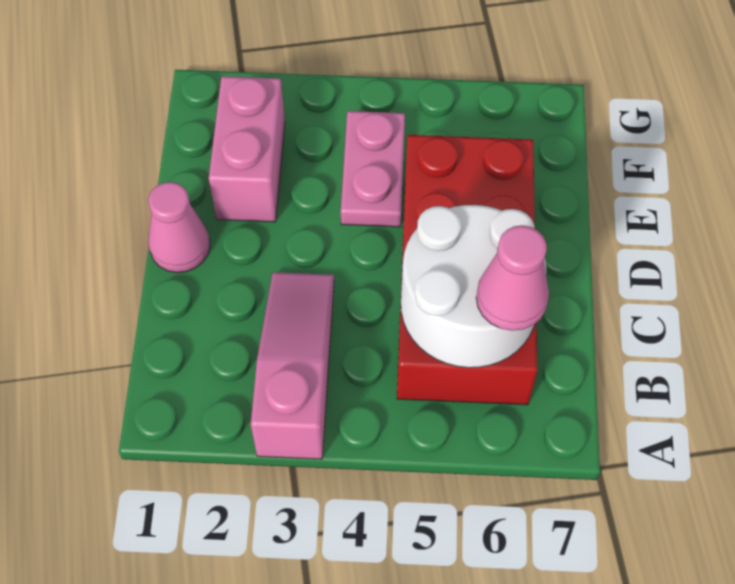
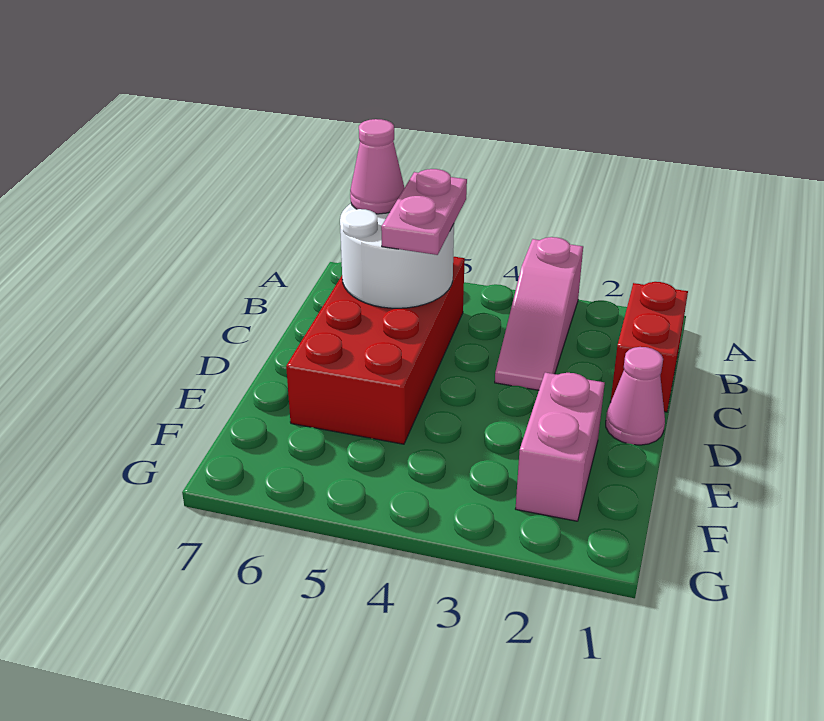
none -> red brick B1:C1 level 1
pink plate E4:F4 level 1 -> pink plate B5:C5 level 3

